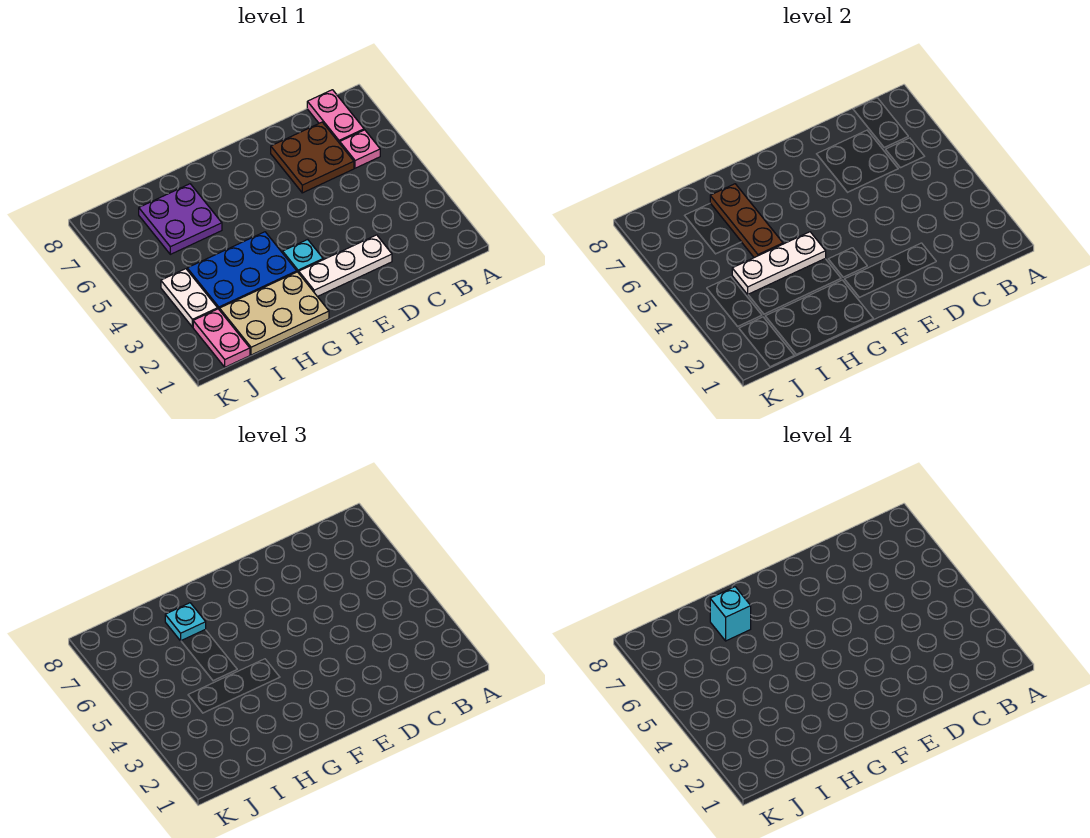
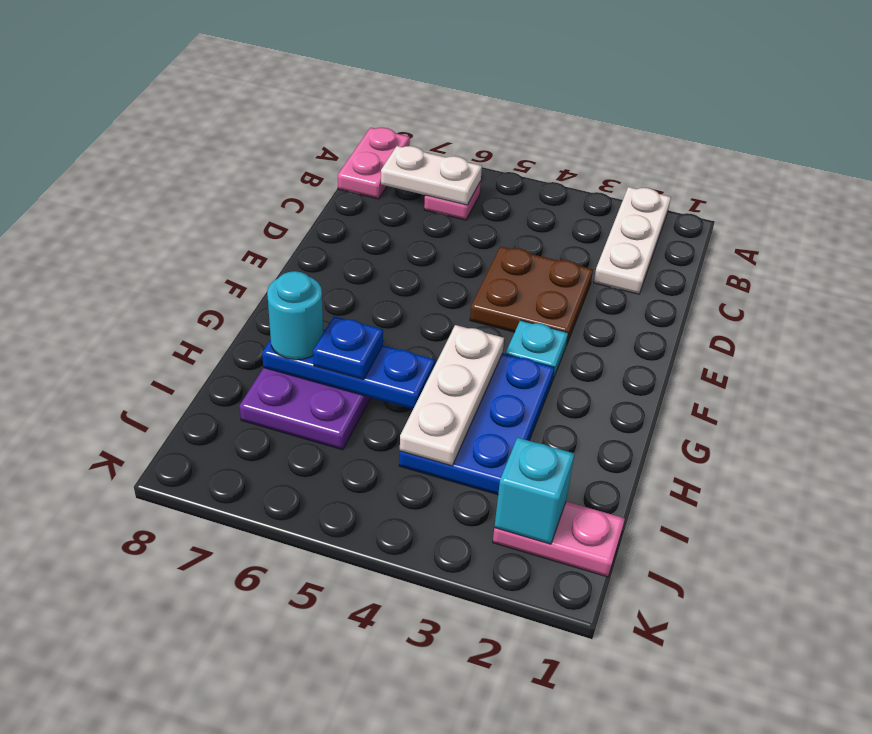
pink plate B7:B8 level 1 -> pink plate A8:B8 level 1
brown plate C6:D7 level 1 -> brown plate D3:E4 level 1
white plate D2:F2 level 1 -> white plate A2:C2 level 1
tan plate G1:I2 level 1 -> none
brown plate H5:H7 level 2 -> blue plate H5:H7 level 2
none -> blue plate H6 level 3
cyan plate H7 level 3 -> cyan round brick H7 level 3
cyan brick H7 level 4 -> cyan brick J2 level 2
white plate J3:J4 level 1 -> white plate B6:B7 level 2

